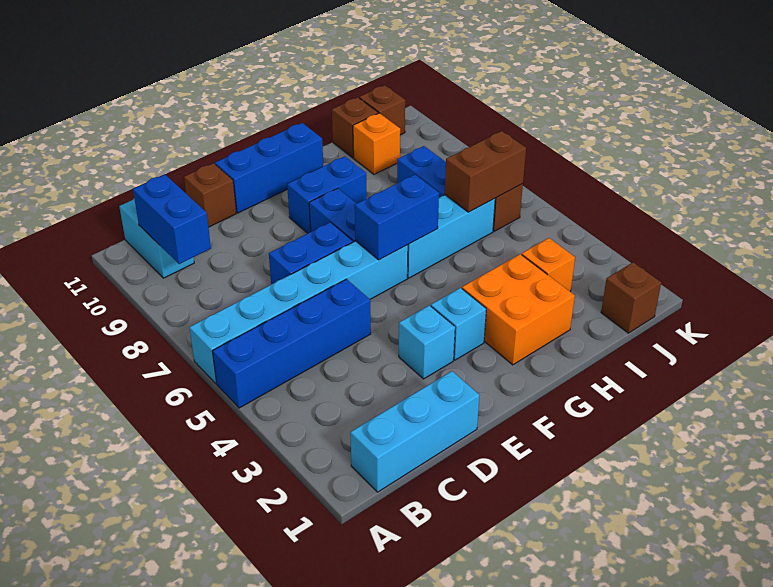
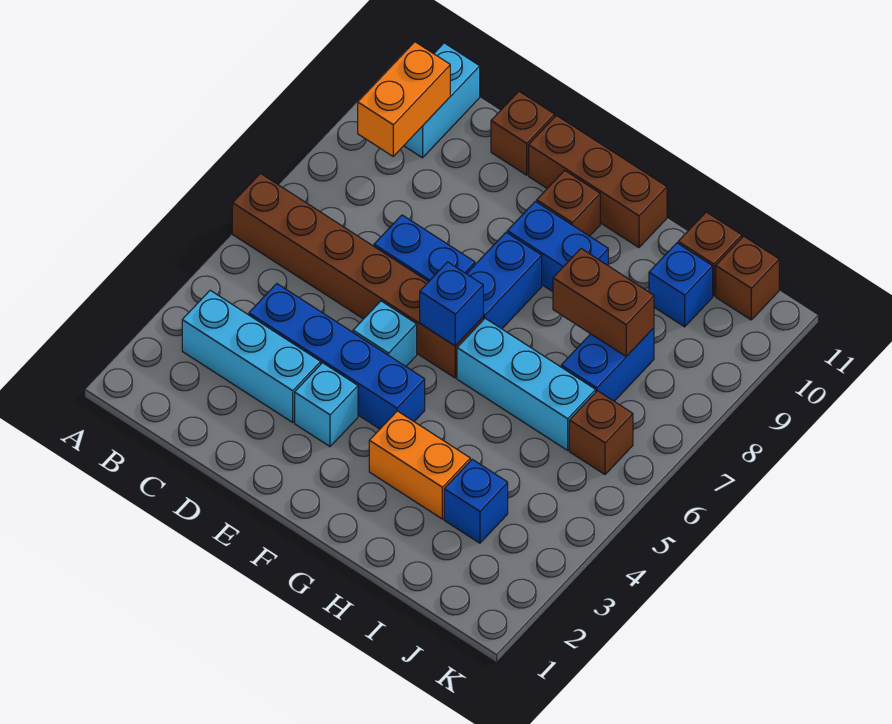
blue brick A5:D5 level 1 -> blue brick C4:F4 level 1
cyan brick A6:F6 level 1 -> brown brick A6:F6 level 1
cyan brick B1:D1 level 1 -> cyan brick B3:D3 level 1
blue brick B9:B10 level 2 -> orange brick B9:B10 level 2
blue brick E11:G11 level 1 -> brown brick E11:G11 level 1
cyan brick F3 level 1 -> cyan brick E5 level 1
blue brick F6:G6 level 2 -> blue brick F6 level 2
orange brick G2:H3 level 1 -> orange brick G3:H3 level 1
orange brick I3 level 1 -> blue brick I3 level 1
brown brick I6:J6 level 2 -> brown brick H8:I8 level 2
orange brick I10 level 1 -> blue brick I10 level 1
brown brick J1 level 1 -> brown brick F10 level 1

